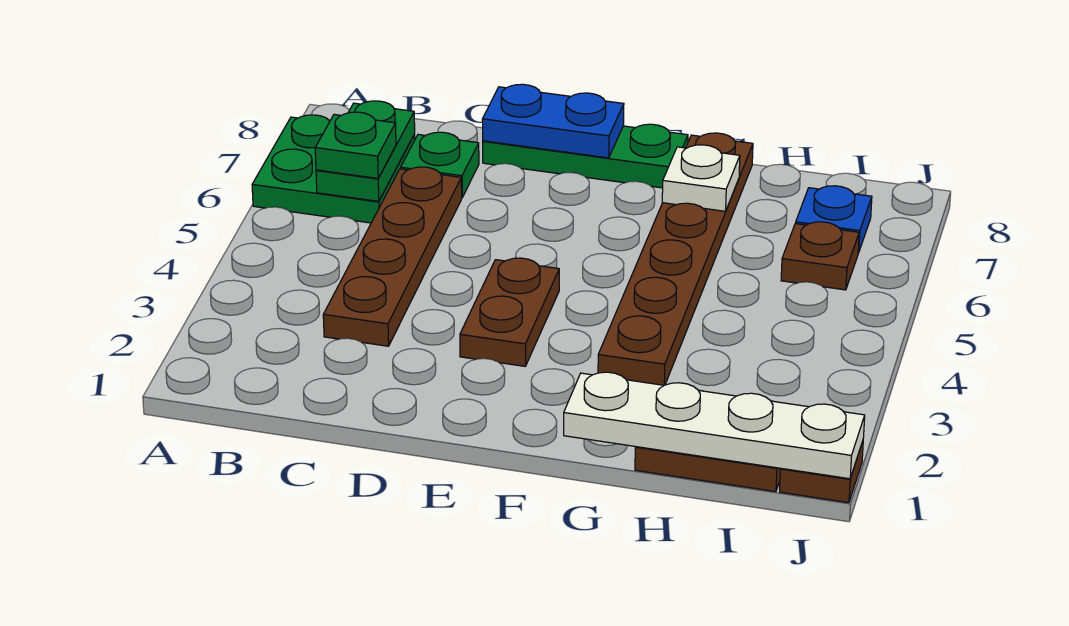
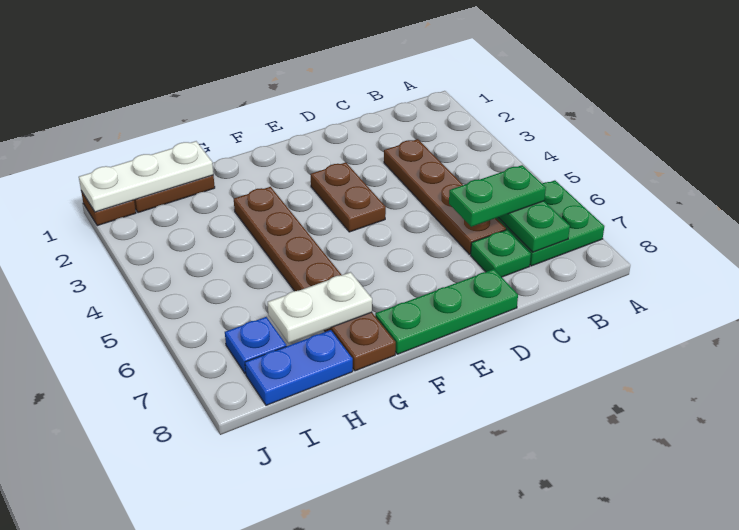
green plate B6 level 3 -> green plate B6:C6 level 3
blue plate D8:E8 level 2 -> blue plate H8:I8 level 1
white plate G1:J1 level 2 -> white plate H1:J1 level 2
white plate G7 level 2 -> white plate G7:H7 level 2
brown plate I6 level 1 -> none

